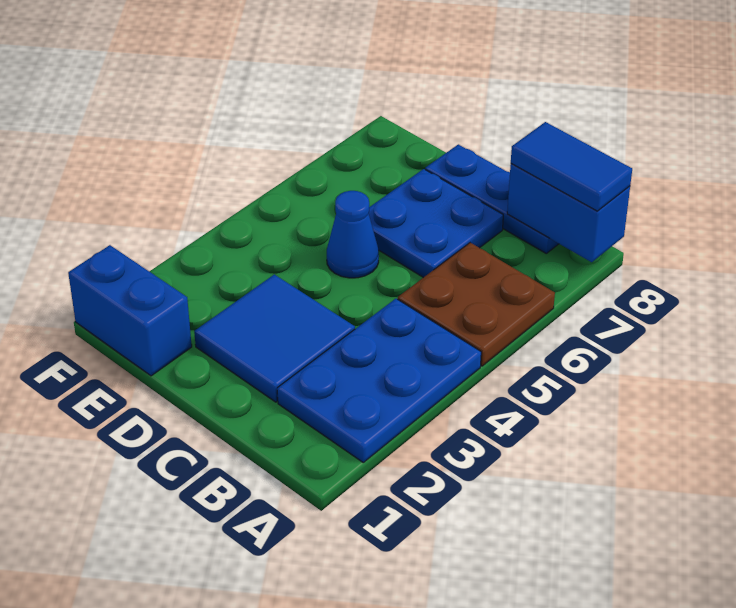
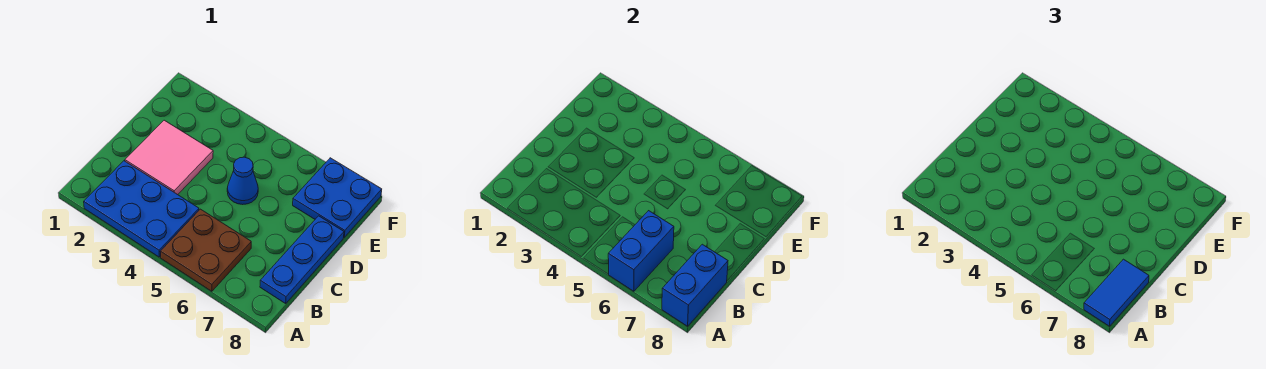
blue tile C2:D3 level 1 -> pink tile C2:D3 level 1
blue plate C6:D7 level 1 -> blue plate E7:F8 level 1
blue brick E1:F1 level 1 -> blue brick A6:B6 level 2

